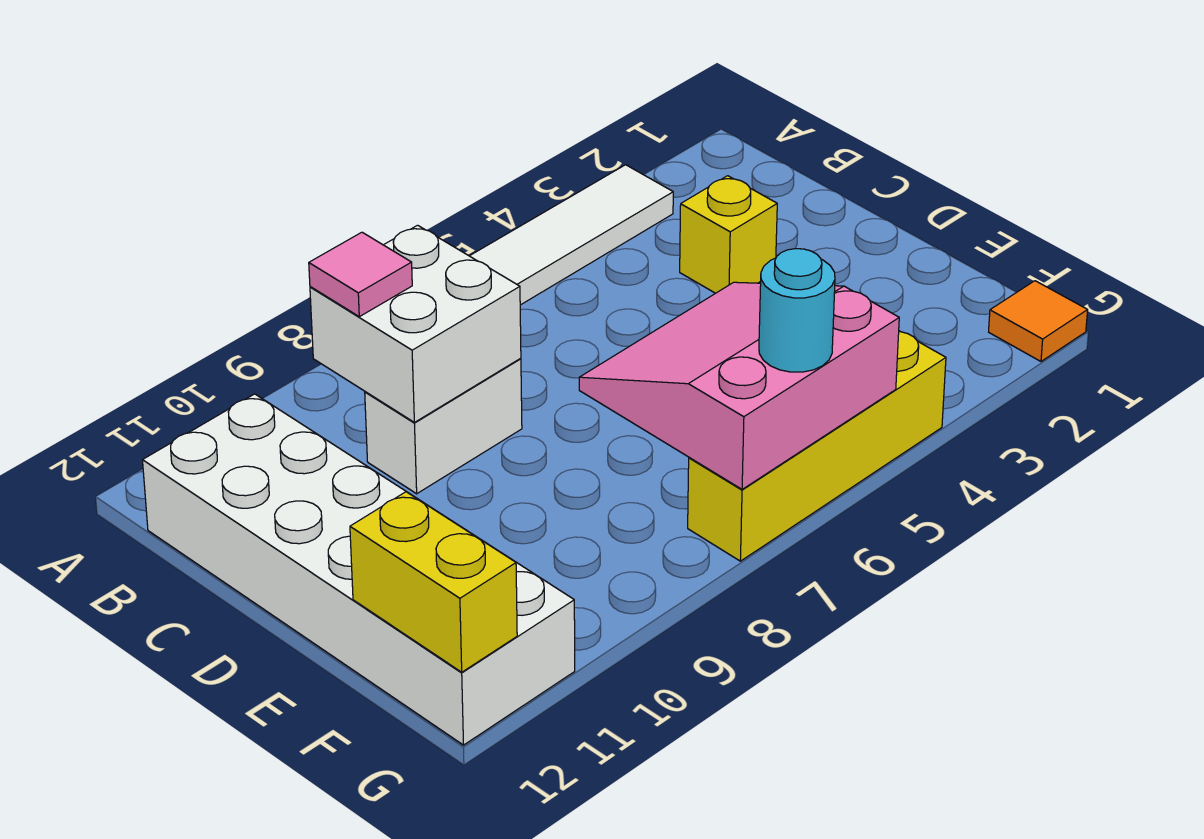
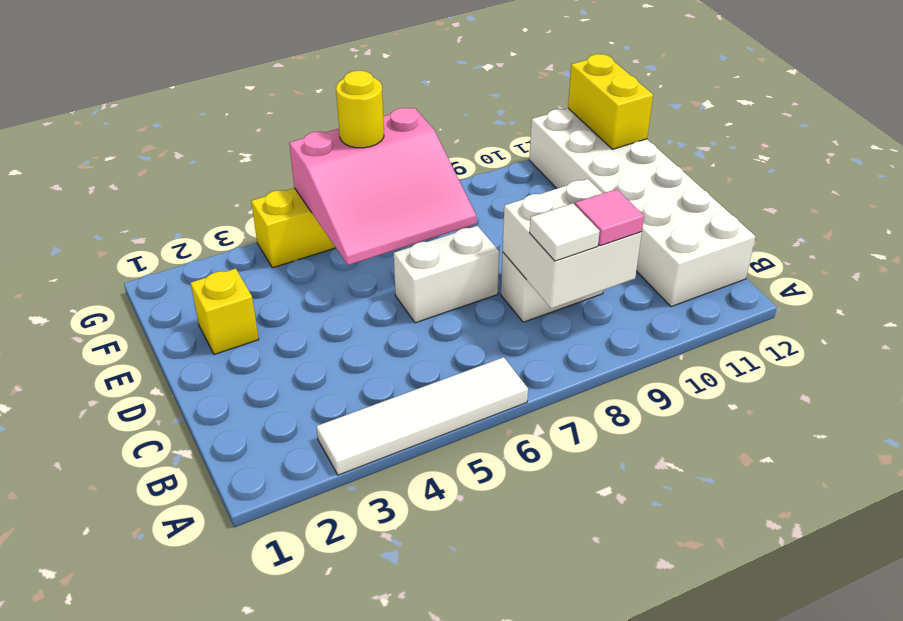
none -> white tile B8 level 3
yellow brick C3 level 1 -> yellow brick E2 level 1
none -> white brick D6:D7 level 1
orange tile G1 level 1 -> none
cyan round brick G6 level 3 -> yellow round brick G6 level 3

